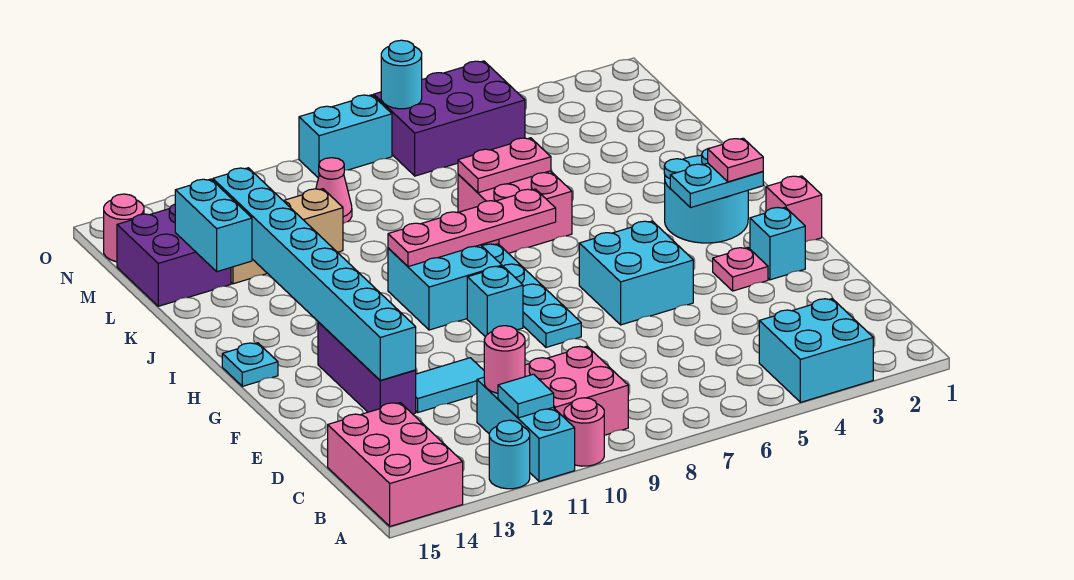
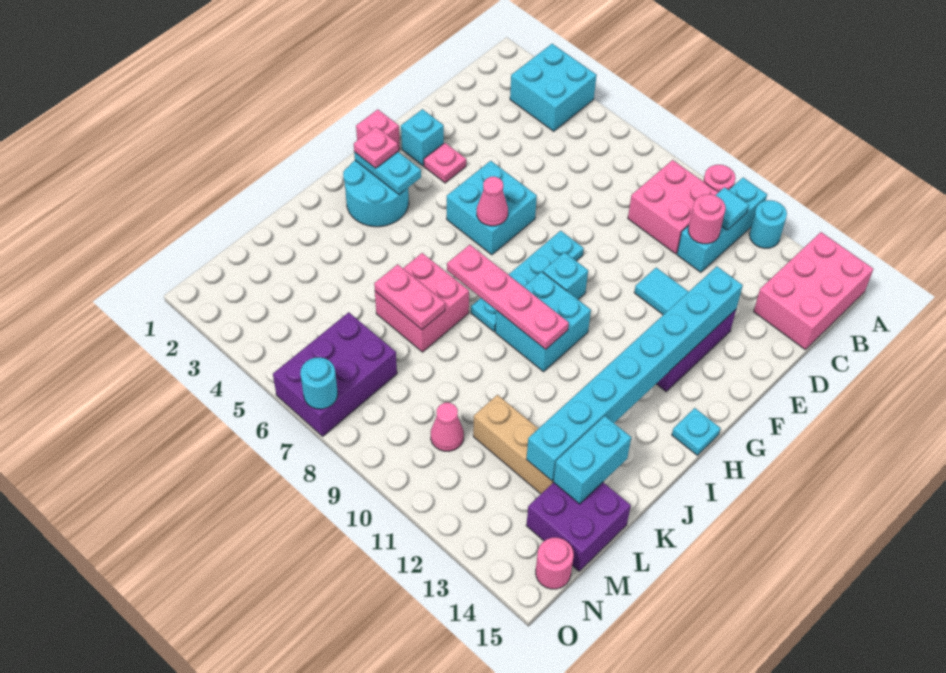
none -> pink cone G6 level 2
purple brick N5:O7 level 1 -> purple brick M6:O7 level 1
cyan brick O8:O9 level 1 -> none

